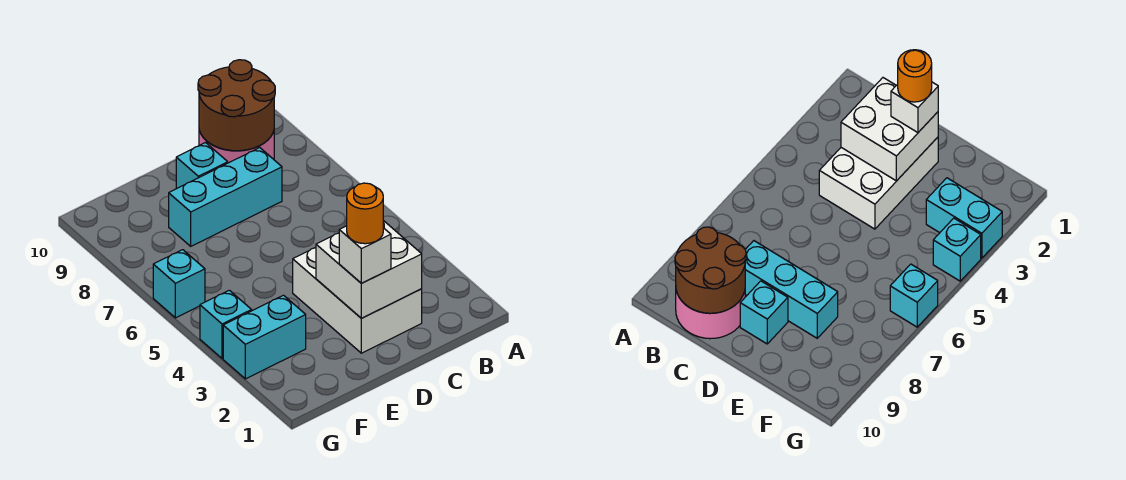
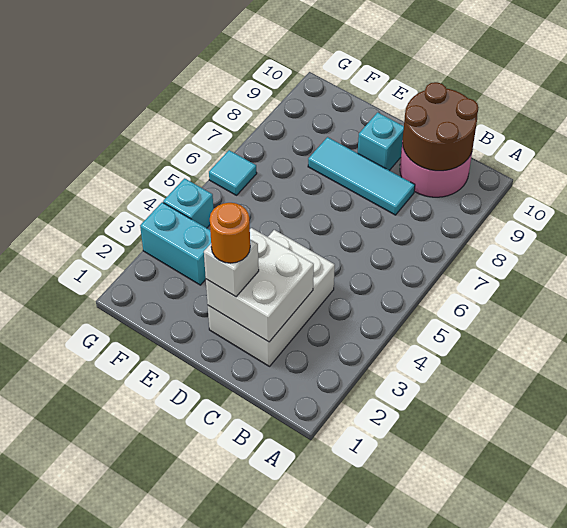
cyan brick C8:E8 level 1 -> cyan tile C8:E8 level 1
cyan brick G6 level 1 -> cyan tile G6 level 1

